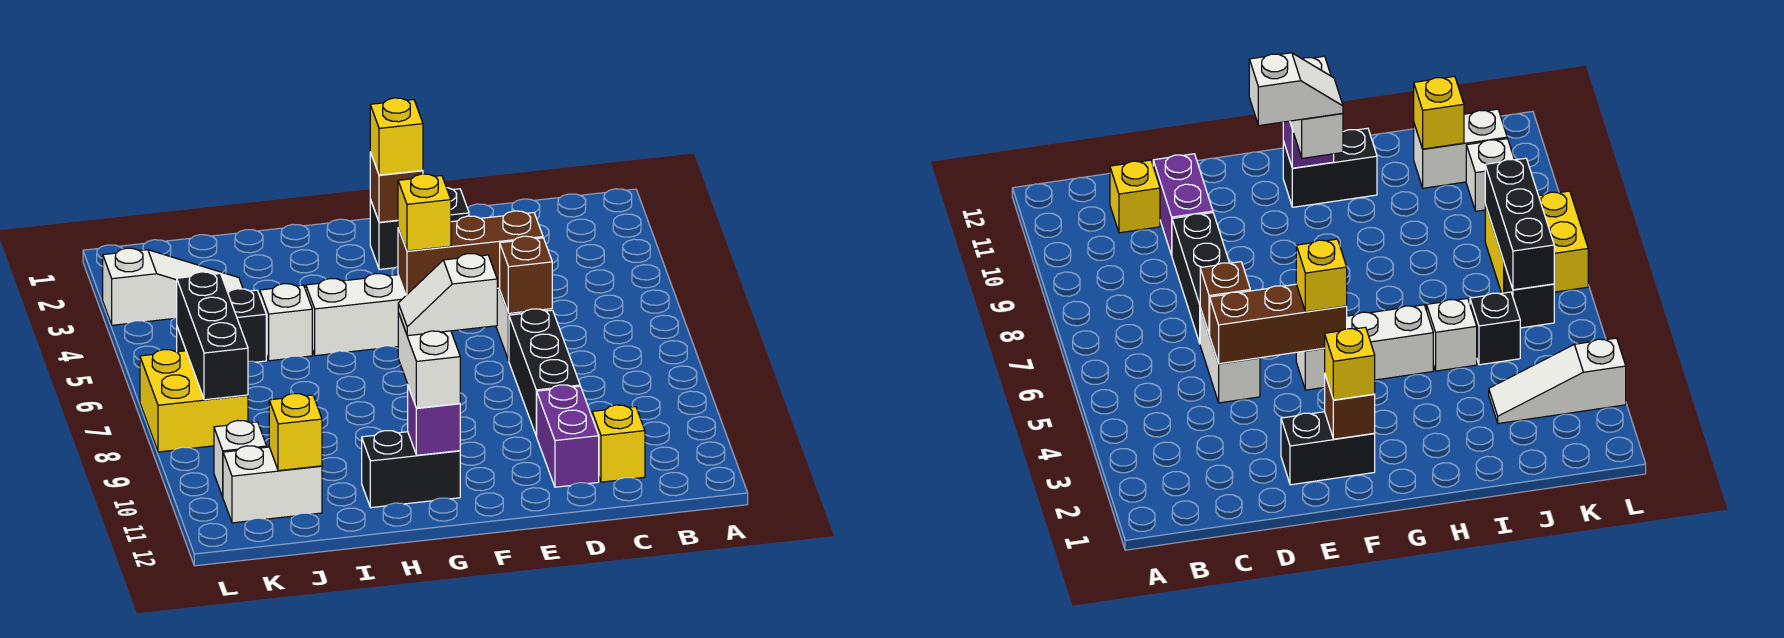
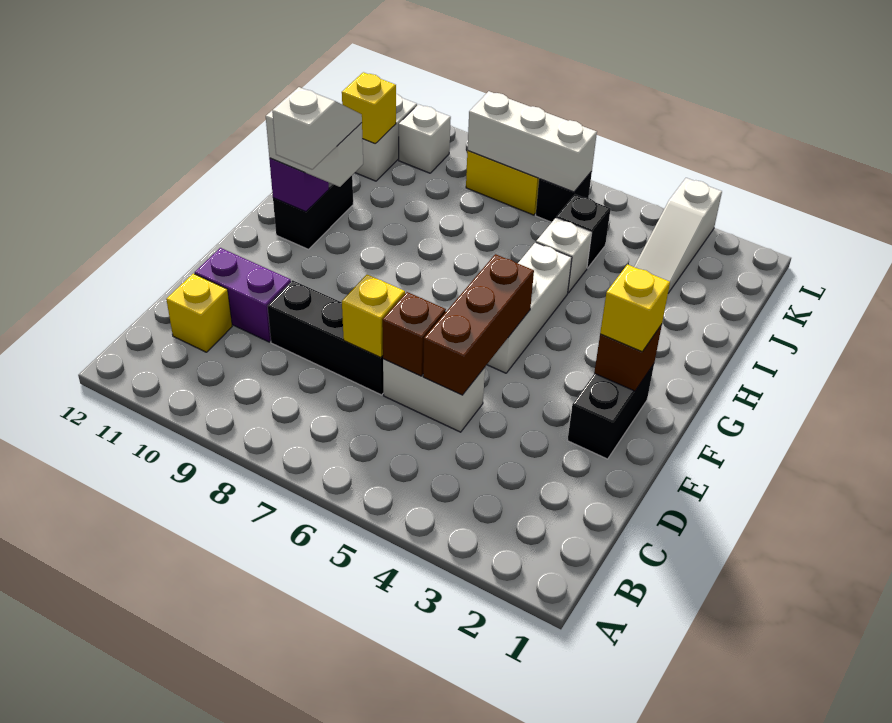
yellow brick F5 level 3 -> yellow brick D7 level 2
black brick K6:K8 level 2 -> white brick K6:K8 level 2

